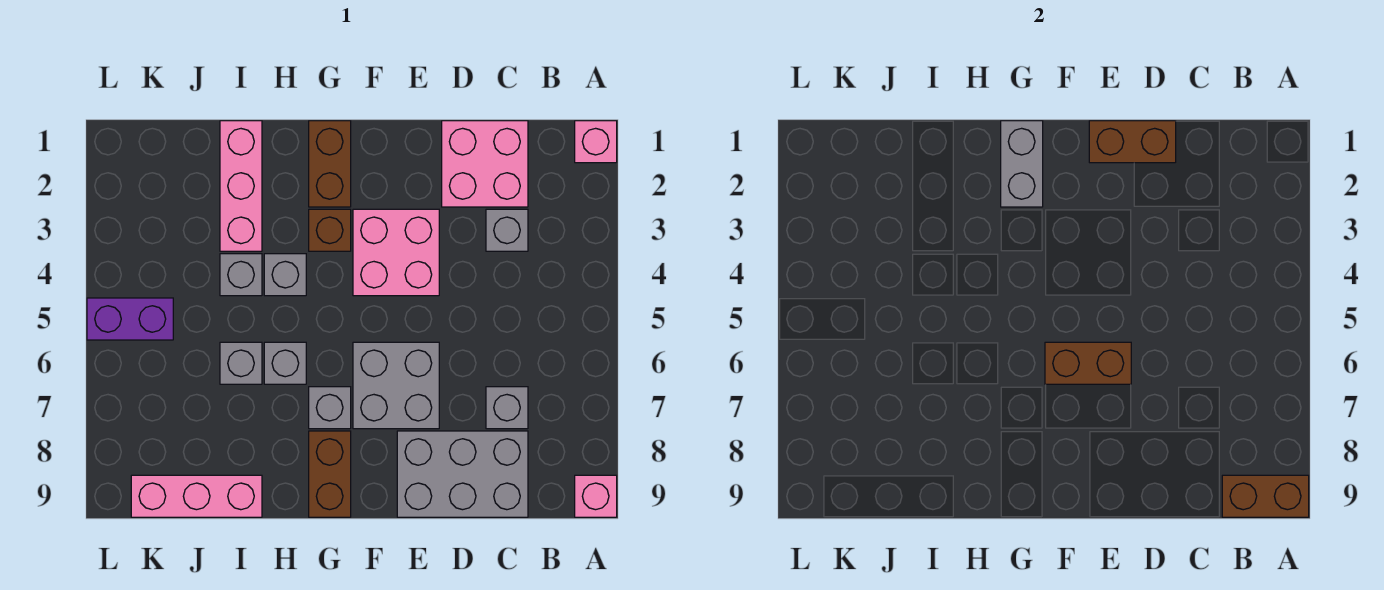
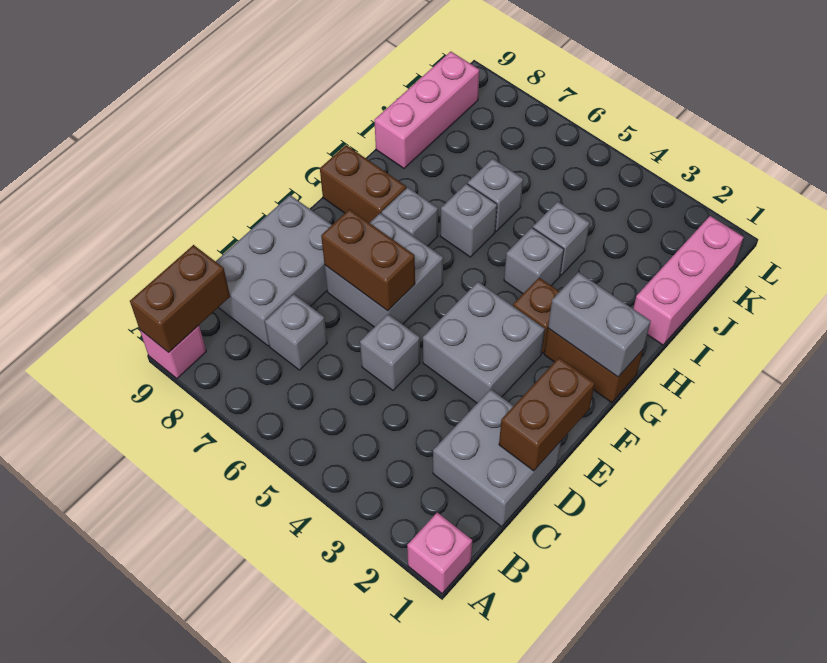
pink brick C1:D2 level 1 -> grey brick C1:D2 level 1
grey brick C3 level 1 -> grey brick D5 level 1
pink brick E3:F4 level 1 -> grey brick E3:F4 level 1
brown brick E6:F6 level 2 -> brown brick E6:E7 level 2
pink brick I1:I3 level 1 -> pink brick I1:K1 level 1
purple brick K5:L5 level 1 -> none

